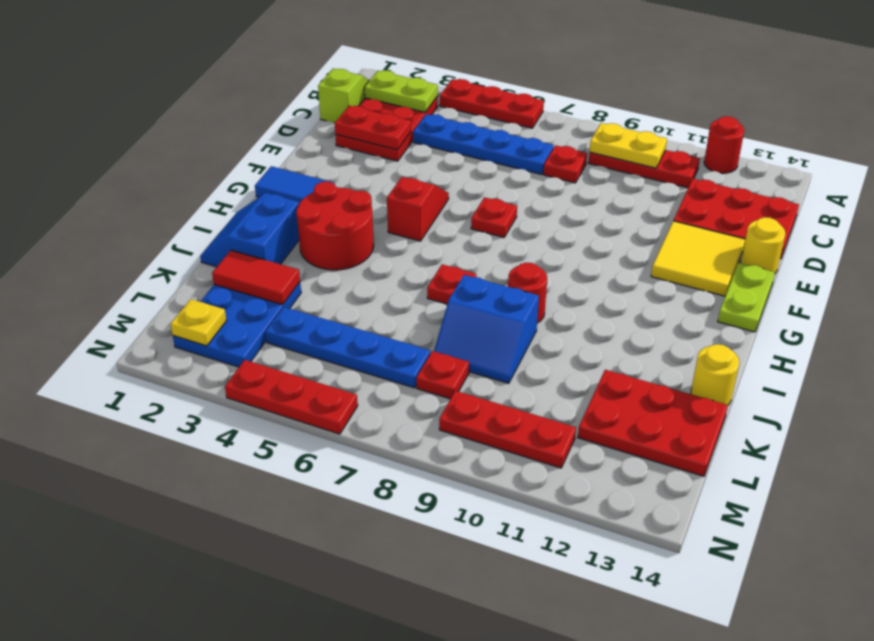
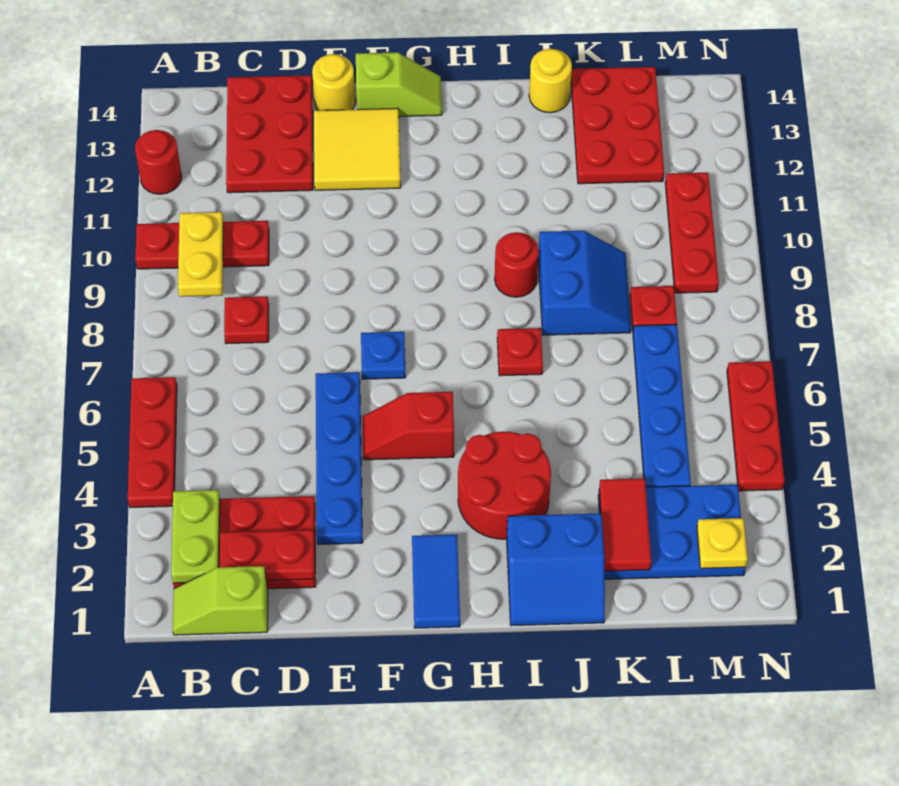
red plate B9:B11 level 1 -> red plate A10:C10 level 1
blue plate C4:C7 level 1 -> blue plate E3:E6 level 1
red plate D2:D3 level 2 -> red plate C2:D2 level 2
red plate F7 level 1 -> blue plate F7 level 1
lime plate F14:G14 level 1 -> lime slope F14:G14 level 1 top F

